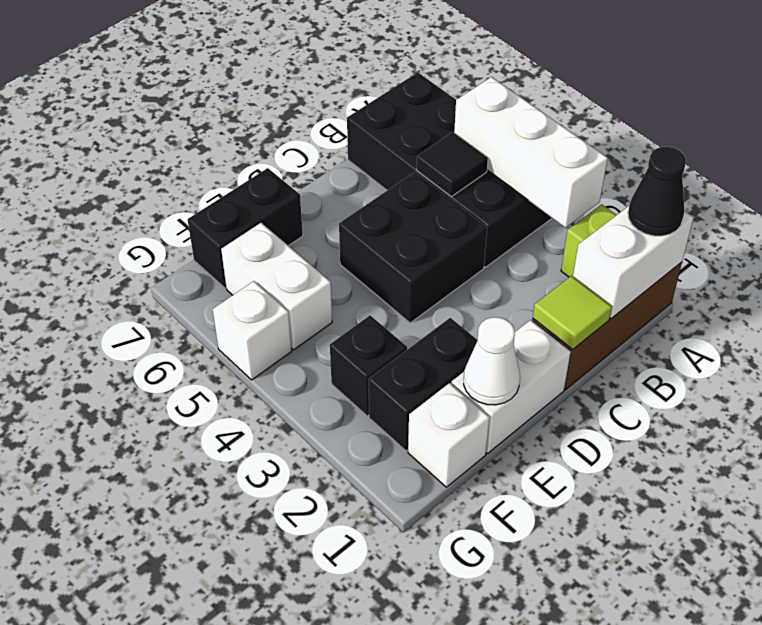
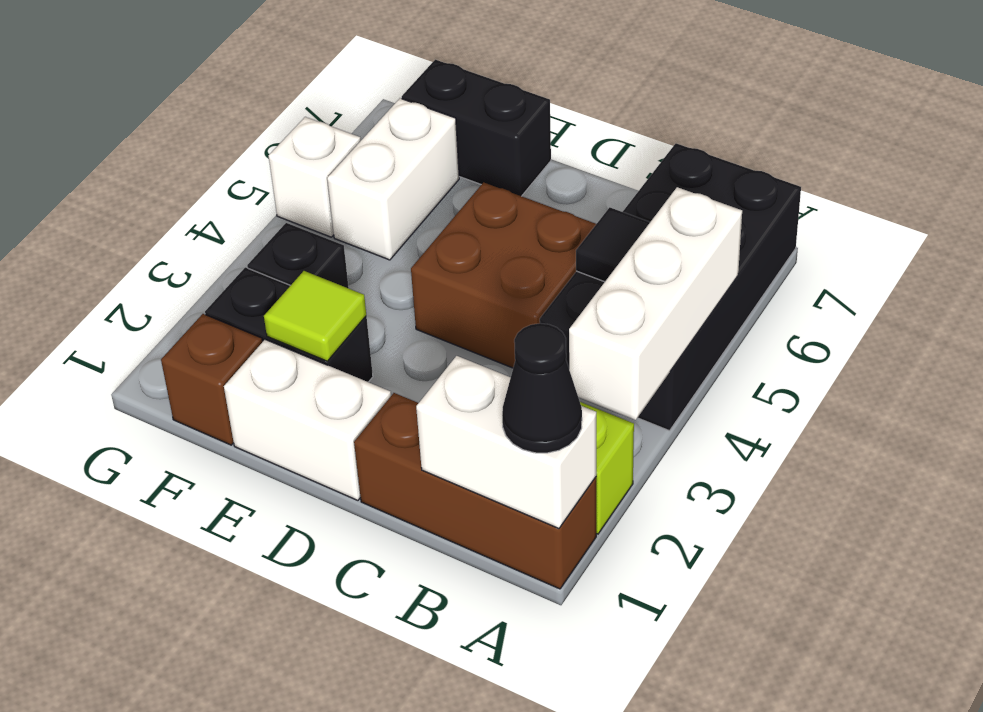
lime tile C1 level 2 -> lime tile E2 level 2
black brick C4:D5 level 1 -> brown brick C4:D5 level 1
white cone E1 level 2 -> none
white brick F1 level 1 -> brown brick F1 level 1

